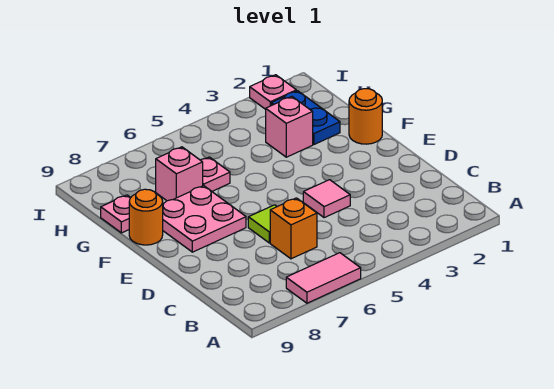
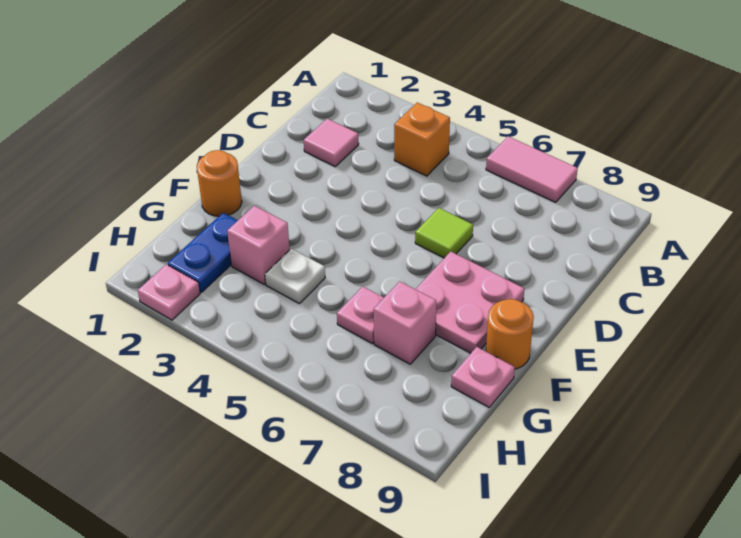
orange brick C6 level 1 -> orange brick B4 level 1
pink tile D4 level 1 -> pink tile C2 level 1
none -> white plate G4 level 1

